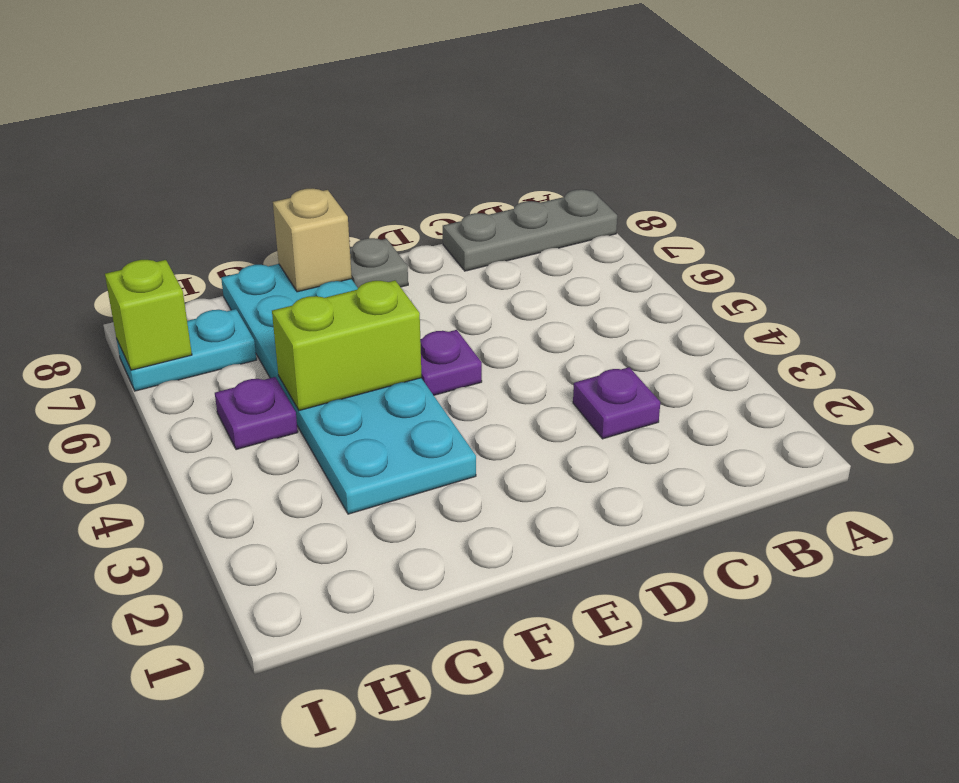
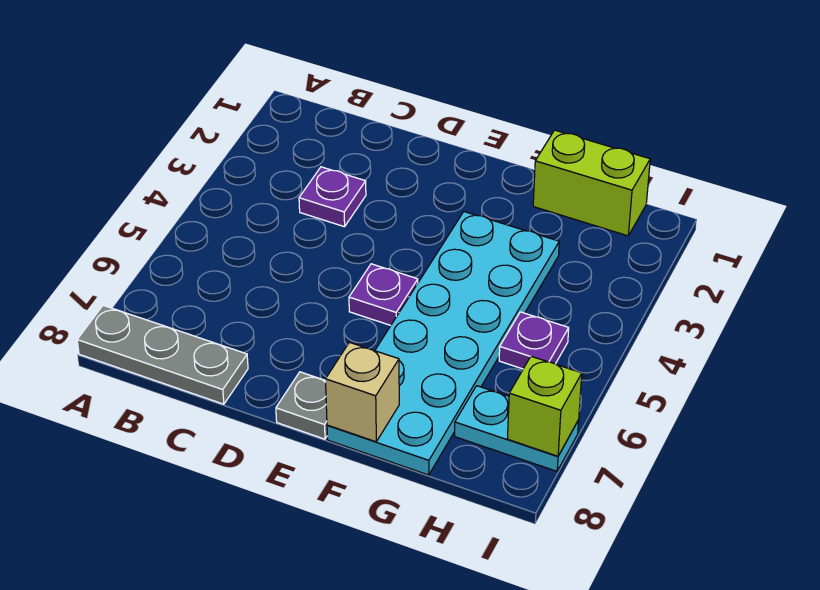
lime brick F5:G5 level 2 -> lime brick G1:H1 level 1

